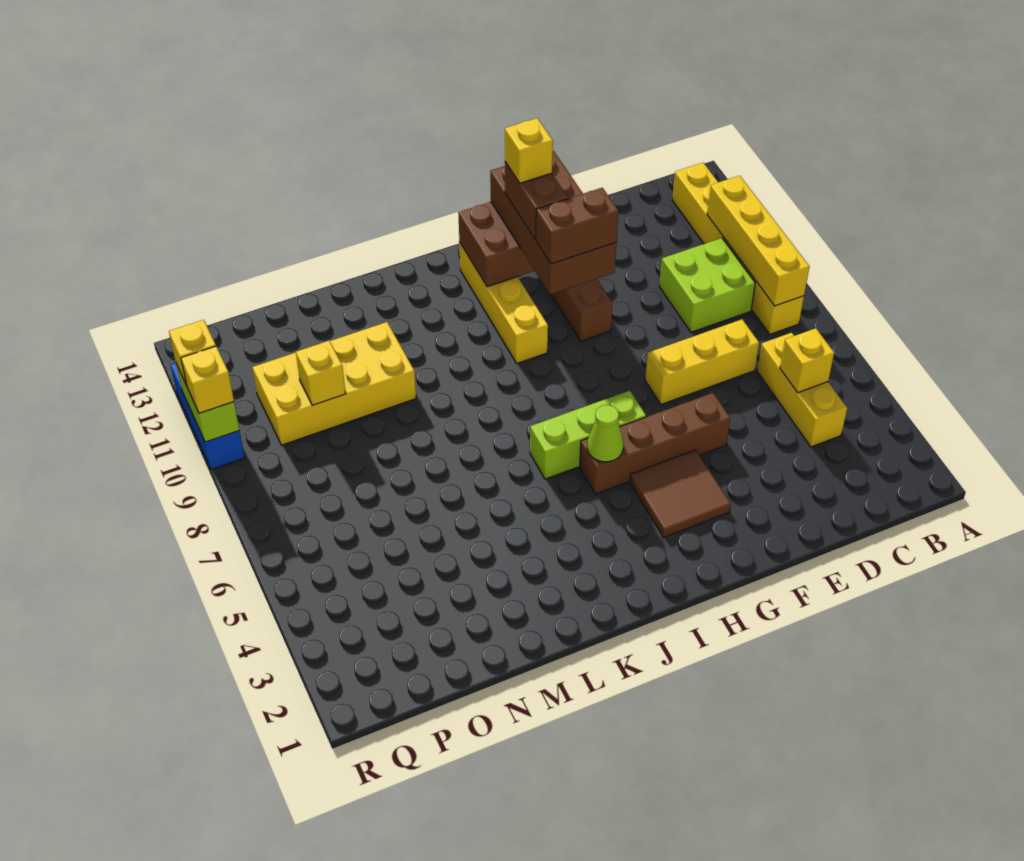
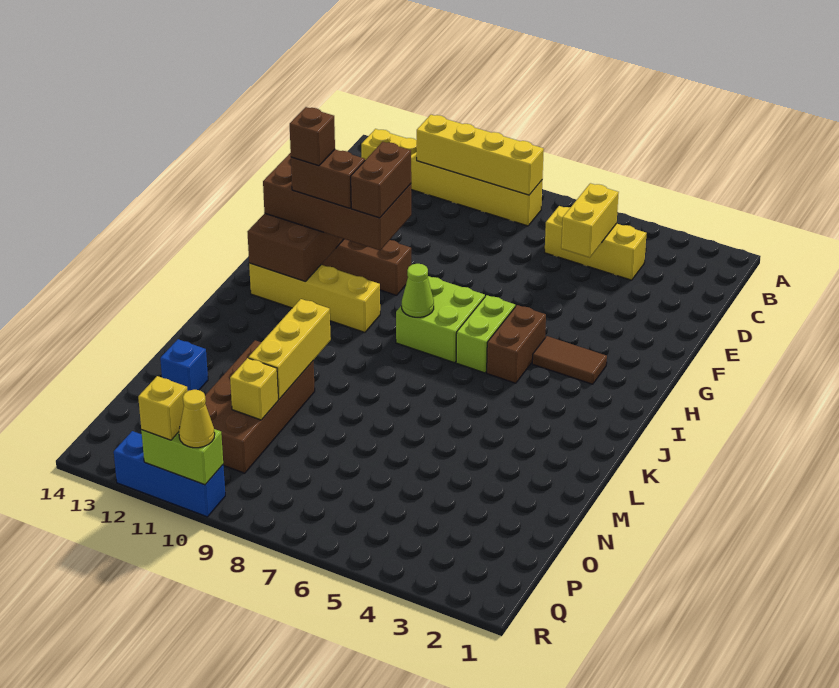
yellow brick C5 level 2 -> yellow brick C5:D5 level 2
lime brick C9:D10 level 1 -> lime brick H7:I8 level 1
yellow brick D7:F7 level 1 -> yellow brick L10:N10 level 2
brown brick F5:I5 level 1 -> brown brick H5:I5 level 1
brown tile G3:H4 level 1 -> brown tile H3:H4 level 1
lime brick H6:J6 level 1 -> lime brick H6:I6 level 1
yellow brick H12 level 5 -> brown brick H12 level 5
lime cone I5 level 2 -> lime cone I8 level 2
yellow brick M10:P11 level 1 -> brown brick M10:P11 level 1
none -> blue brick N13 level 1
yellow brick R10 level 3 -> yellow cone R10 level 3

